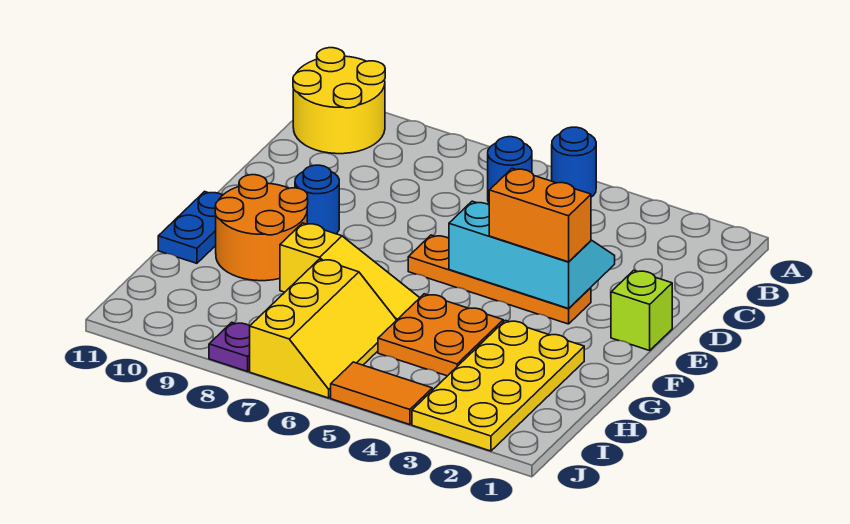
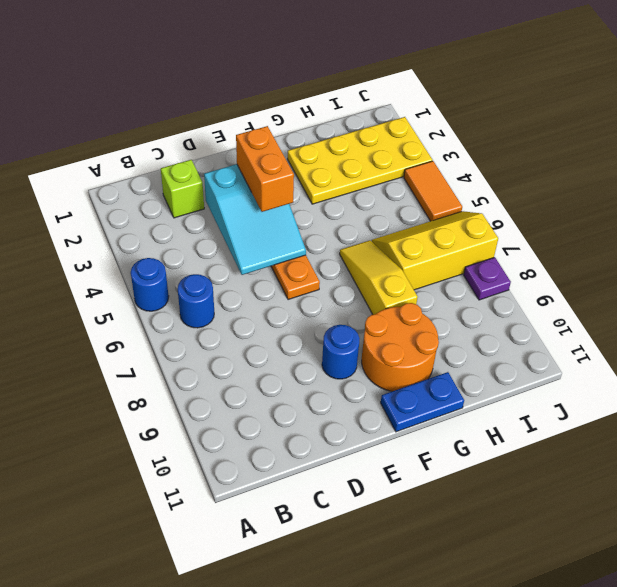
yellow round brick A10:B11 level 1 -> none
cyan slope D3:E5 level 2 top E -> cyan slope D3:E5 level 2 top 3
lime brick E1 level 1 -> lime brick C2 level 1
orange plate G4:H5 level 1 -> none

